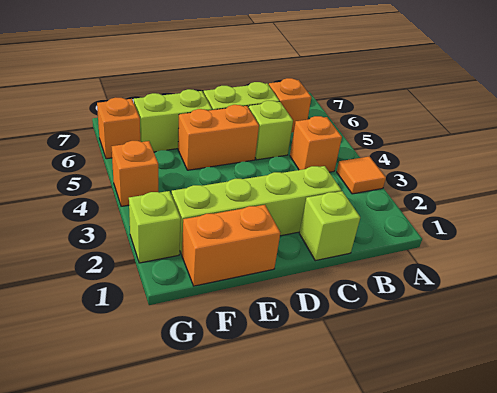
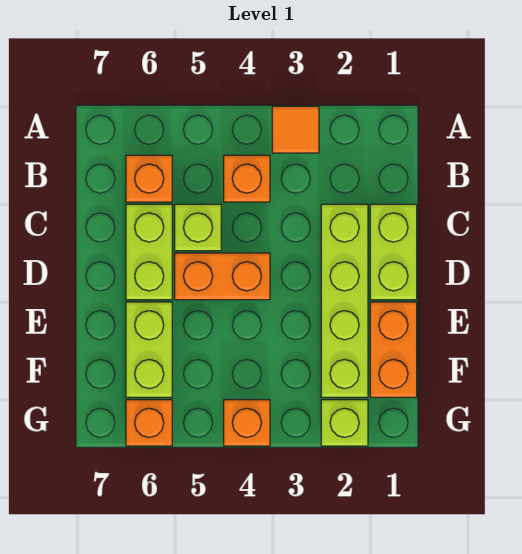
lime brick C1 level 1 -> lime brick C1:D1 level 1
orange brick D5:E5 level 1 -> orange brick D4:D5 level 1

